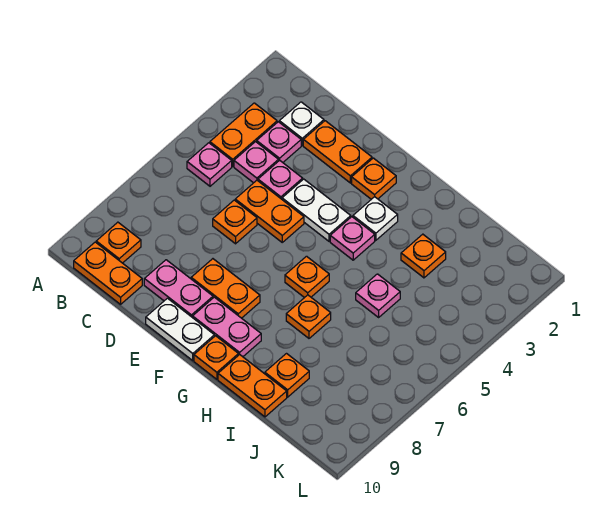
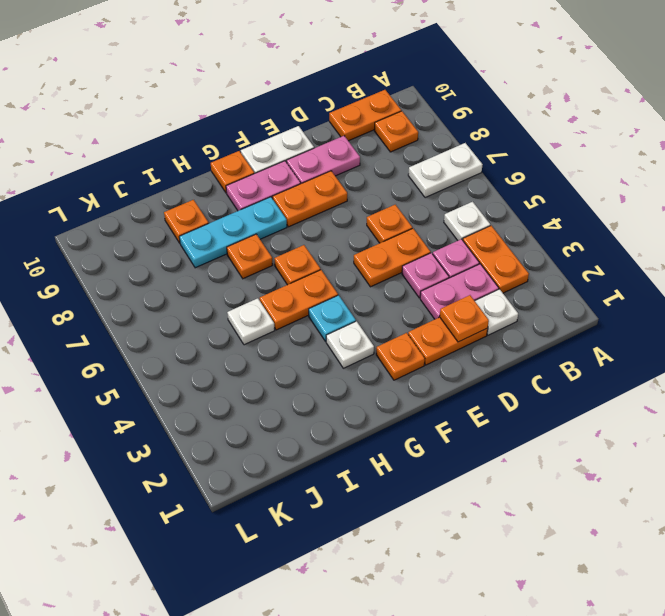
pink plate B5 level 1 -> white plate B5 level 1
pink plate C3 level 1 -> pink plate C3:D3 level 1
white plate E4:F4 level 1 -> white plate A7:B7 level 1
pink plate G4 level 1 -> cyan plate G4 level 1
none -> cyan plate G8:I8 level 1
orange plate H10:I10 level 1 -> orange plate G5:H5 level 1
orange plate I3 level 1 -> orange plate D2 level 2
pink plate I5 level 1 -> white plate I5 level 1

